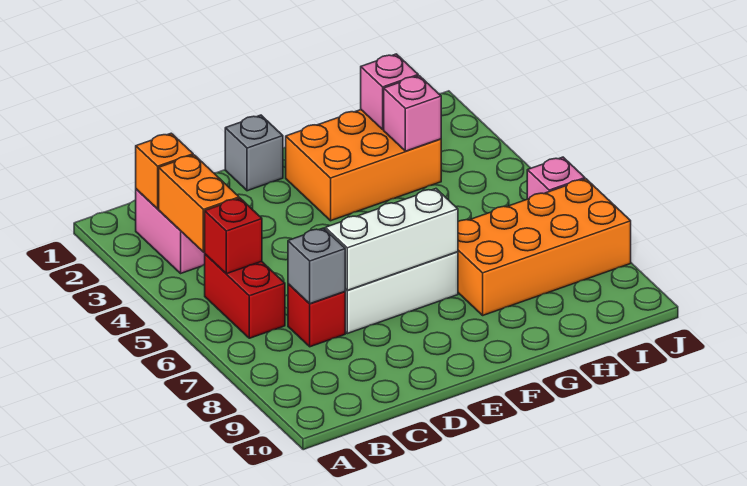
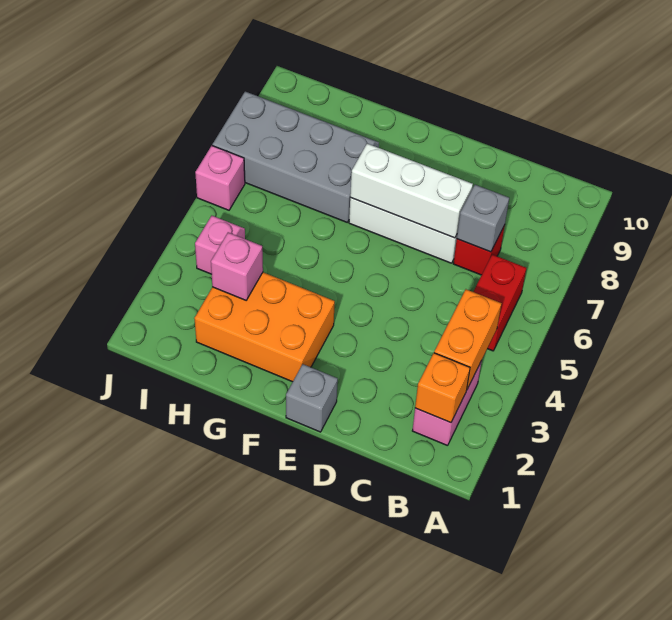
red brick B5 level 2 -> none
orange brick G7:J8 level 1 -> grey brick G7:J8 level 1
pink brick H2 level 2 -> pink brick I4 level 1

